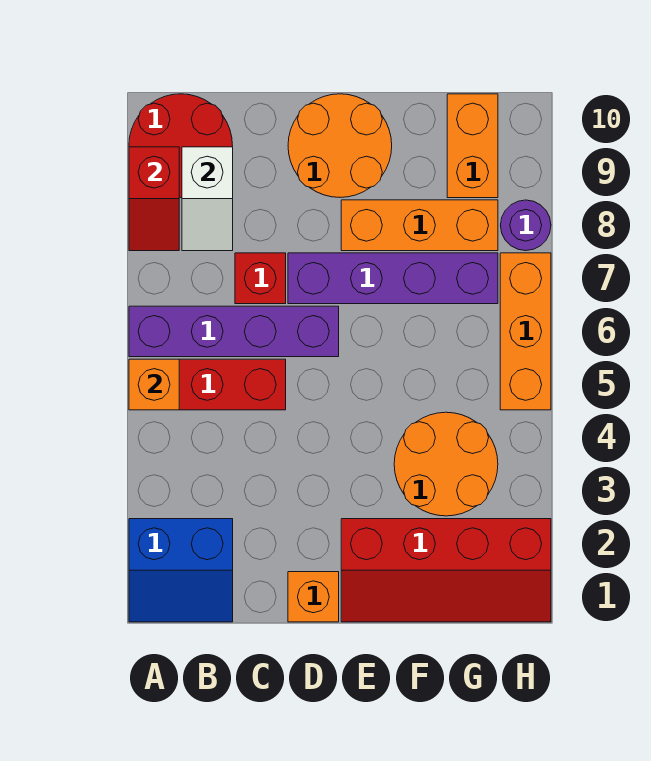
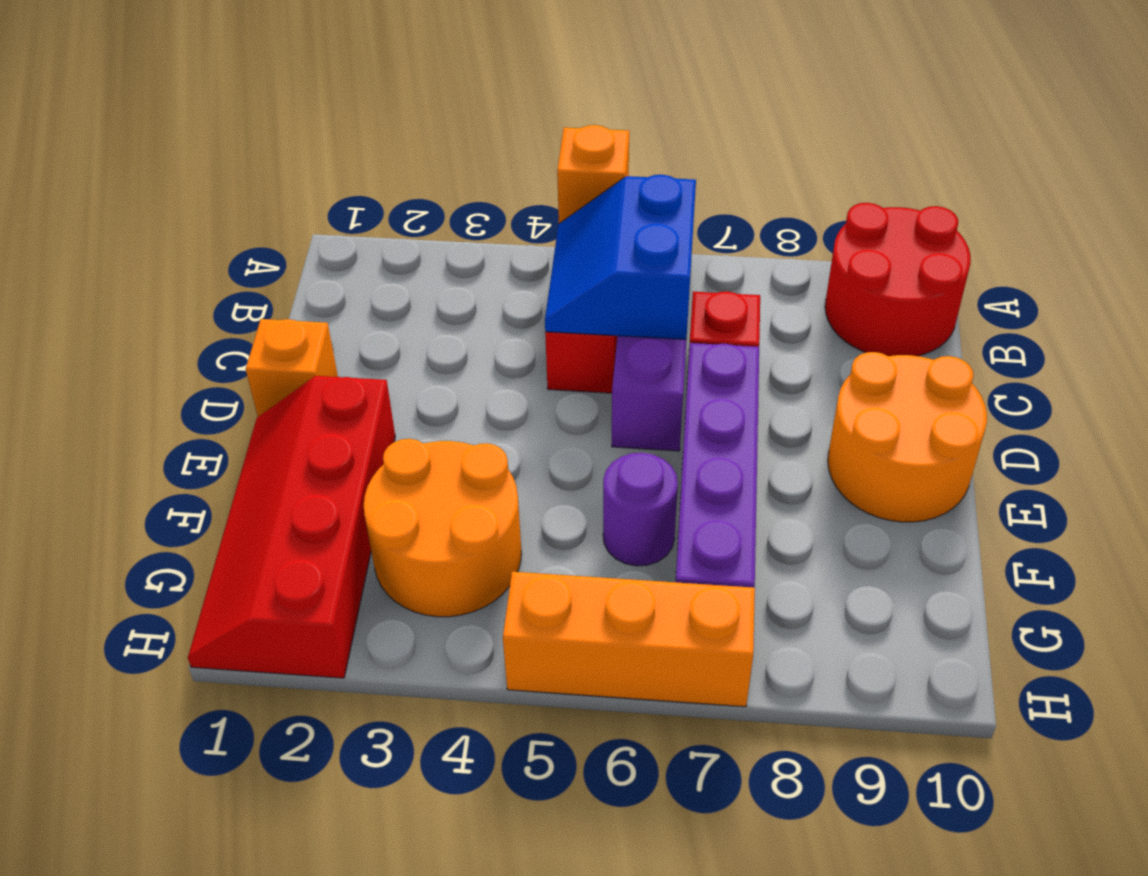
blue slope A1:B2 level 1 top 2 -> blue slope B5:C6 level 2 top 6
red slope A8:A9 level 2 top 9 -> none
white slope B8:B9 level 2 top 9 -> none
orange brick E8:G8 level 1 -> none
orange brick G9:G10 level 1 -> none
purple round brick H8 level 1 -> purple round brick F6 level 1

